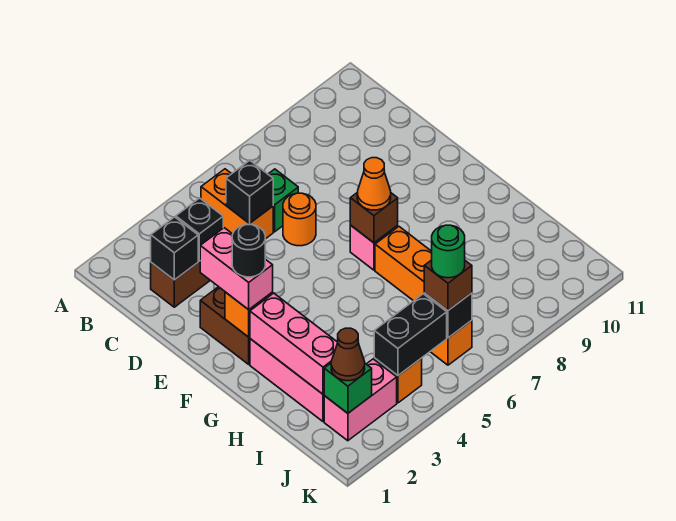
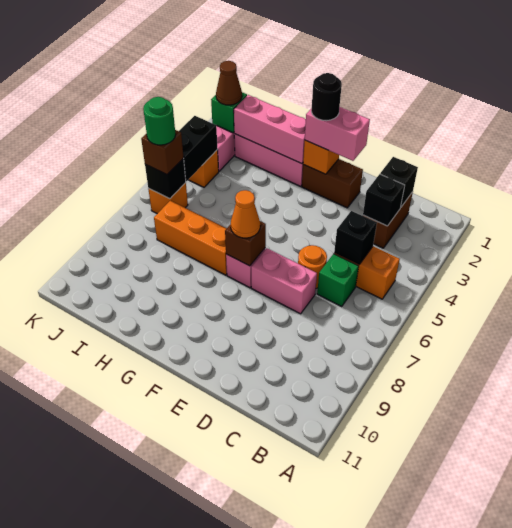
none -> pink brick D7:E7 level 1

